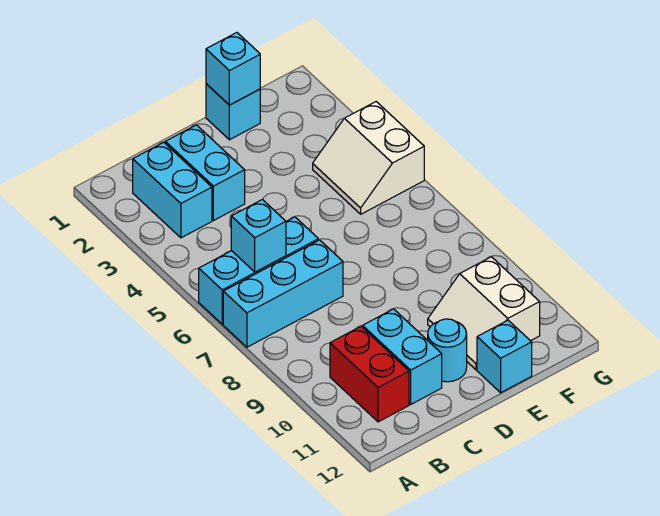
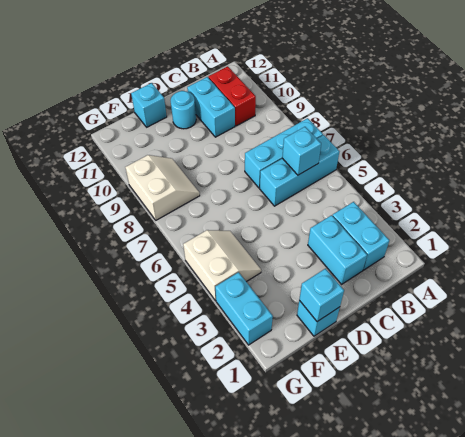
white slope E10:F11 level 1 top F -> white slope F8:G9 level 1 top G
none -> cyan brick G2:G3 level 1

